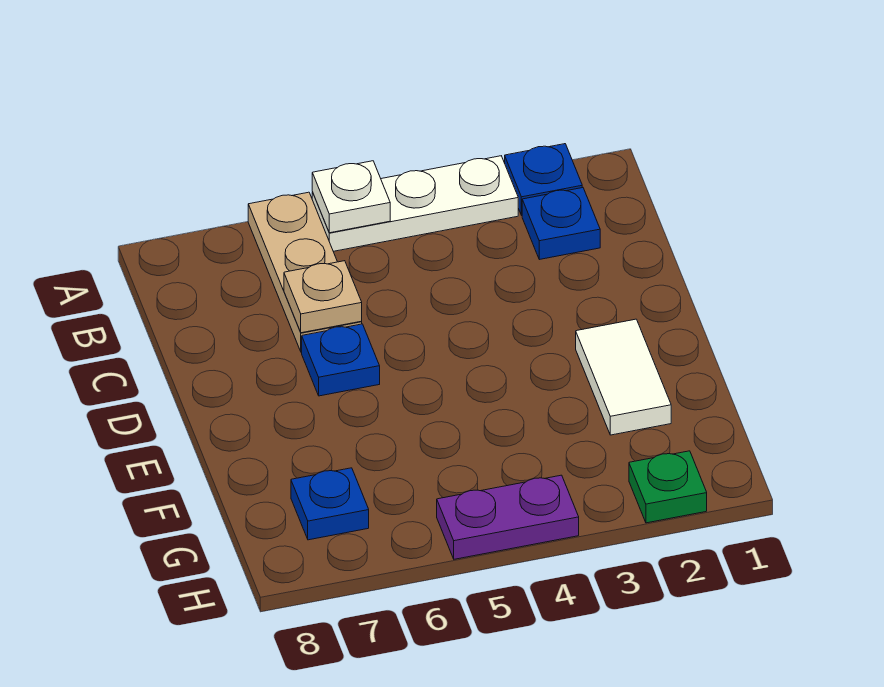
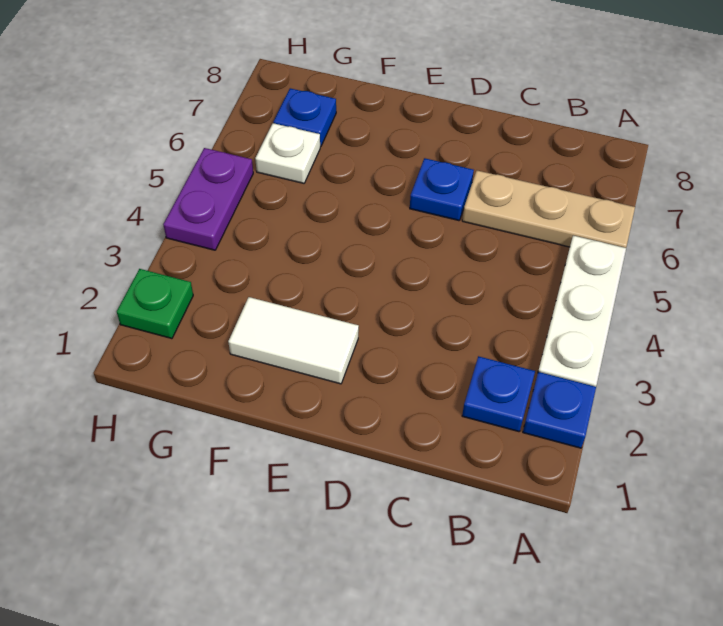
white plate A5 level 2 -> white plate G6 level 1
tan plate C6 level 2 -> none

